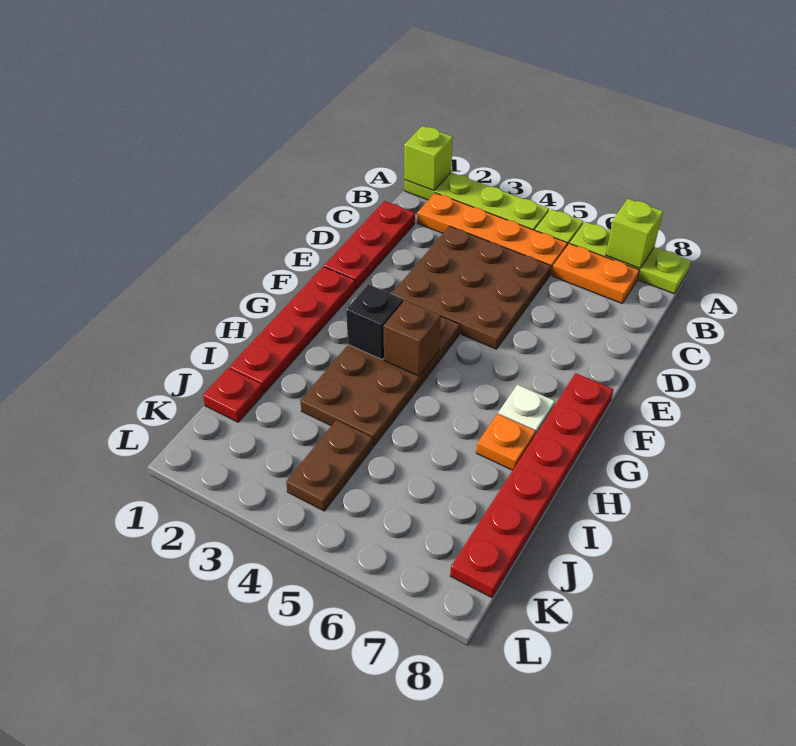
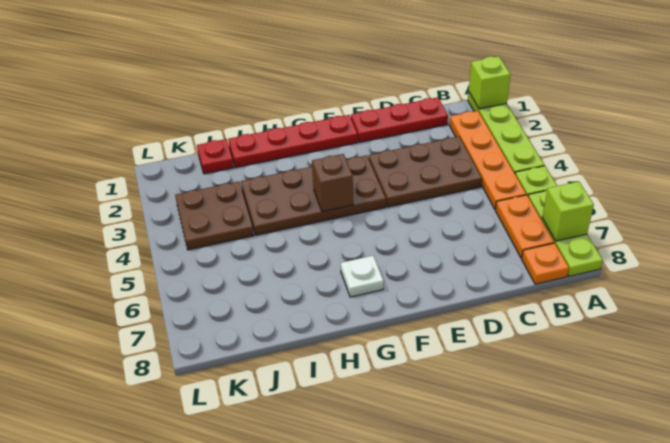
brown plate C3:E5 level 1 -> brown plate C3:E4 level 1
red plate F8:K8 level 1 -> none
black brick G3 level 2 -> none
orange plate H7 level 1 -> orange plate B8 level 1
brown plate J4:K4 level 1 -> brown plate J3:K4 level 1

